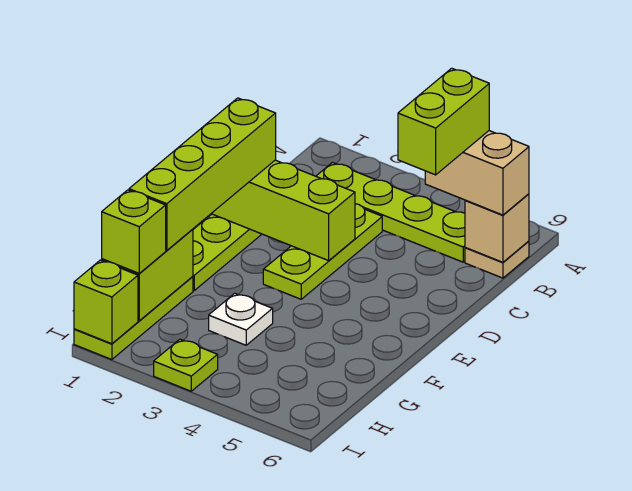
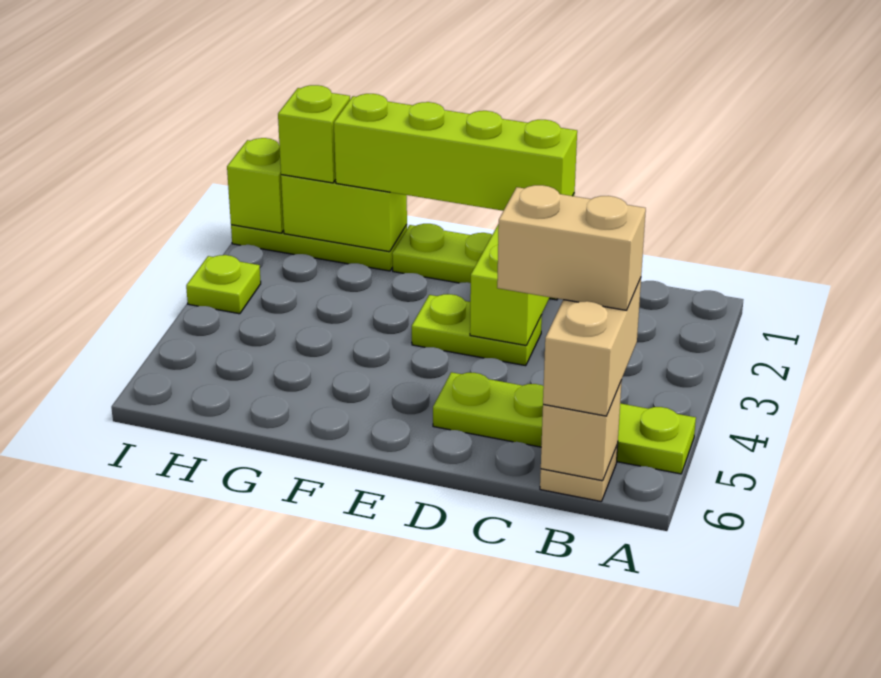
lime plate B2:B5 level 1 -> lime plate A5:D5 level 1
lime brick B5:C5 level 4 -> tan brick B5:C5 level 4
lime plate C3:E3 level 1 -> lime plate D3:E3 level 1
white plate G3 level 1 -> none

